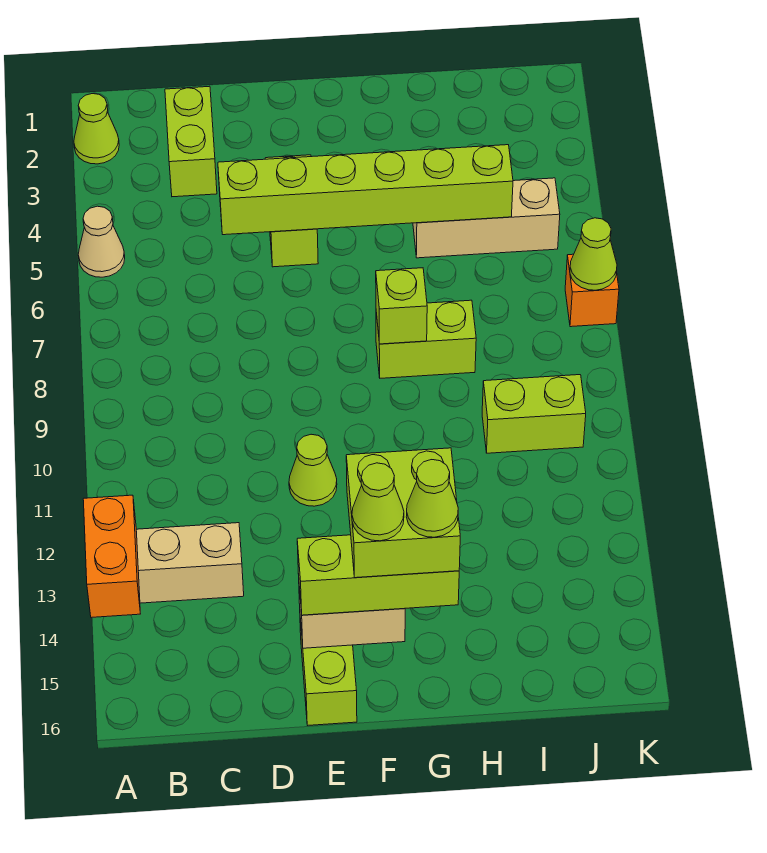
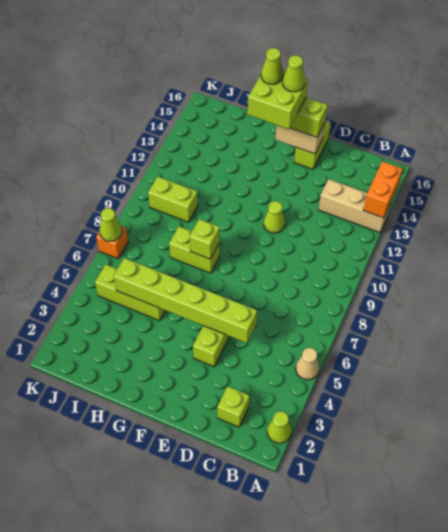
lime brick C2:C3 level 1 -> lime brick C2 level 1
tan brick H5:J5 level 1 -> lime brick H5:J5 level 1

